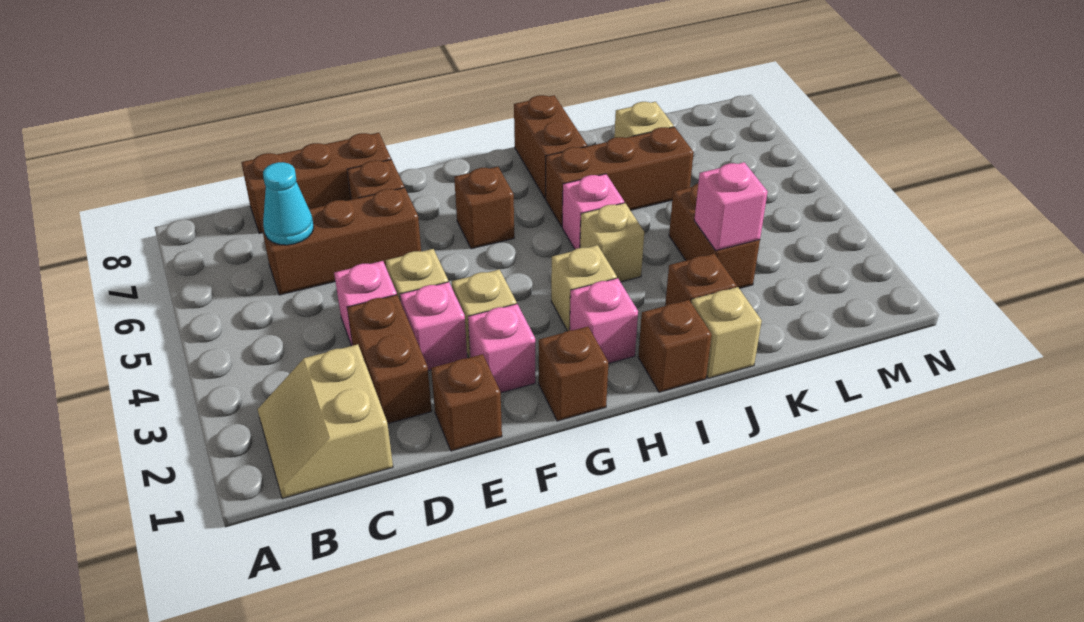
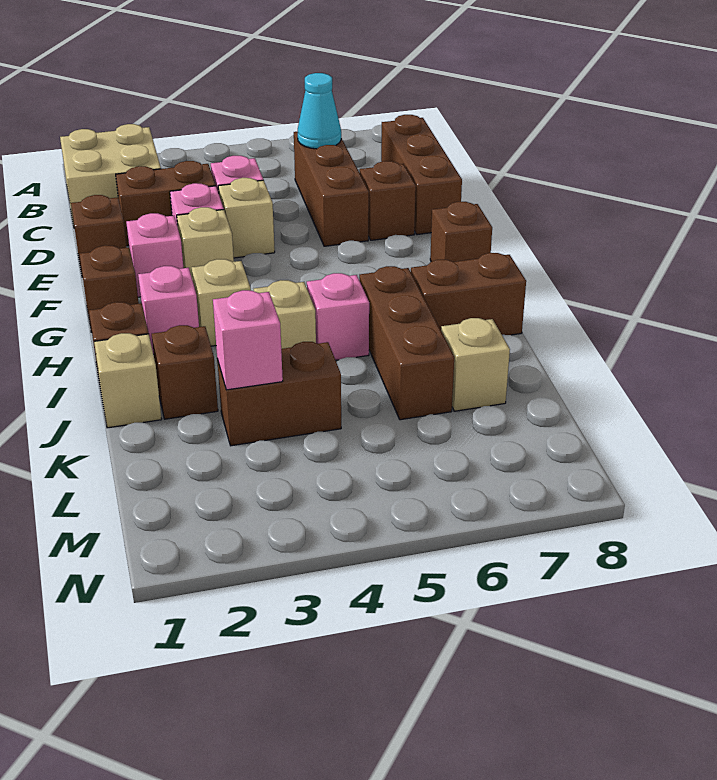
tan slope B1:C2 level 1 top C -> tan brick B1:C2 level 1
brown brick G6 level 1 -> brown brick G8 level 1

